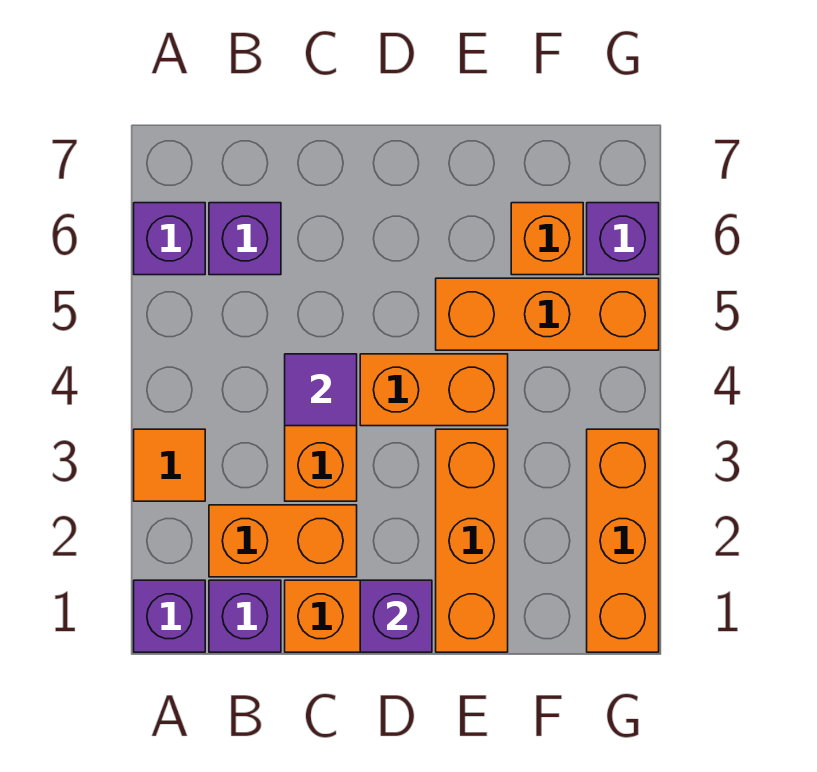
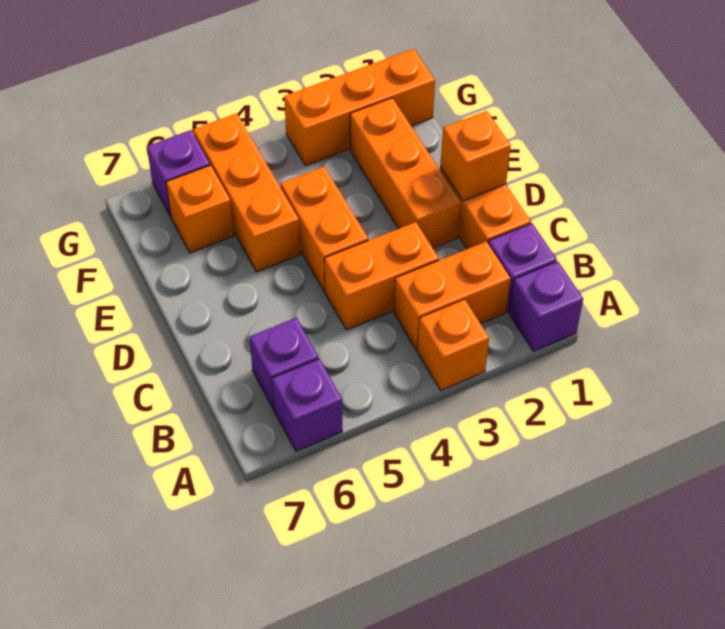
orange tile A3 level 1 -> orange brick A3 level 1
orange brick B2:C2 level 1 -> orange brick B2:B3 level 1
purple tile C4 level 2 -> none
purple brick D1 level 2 -> orange brick D1 level 2
orange brick E1:E3 level 1 -> orange brick D2:F2 level 1

